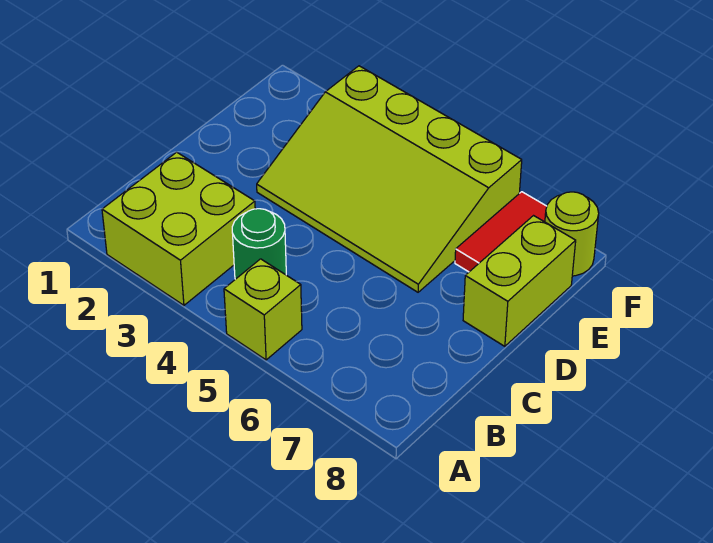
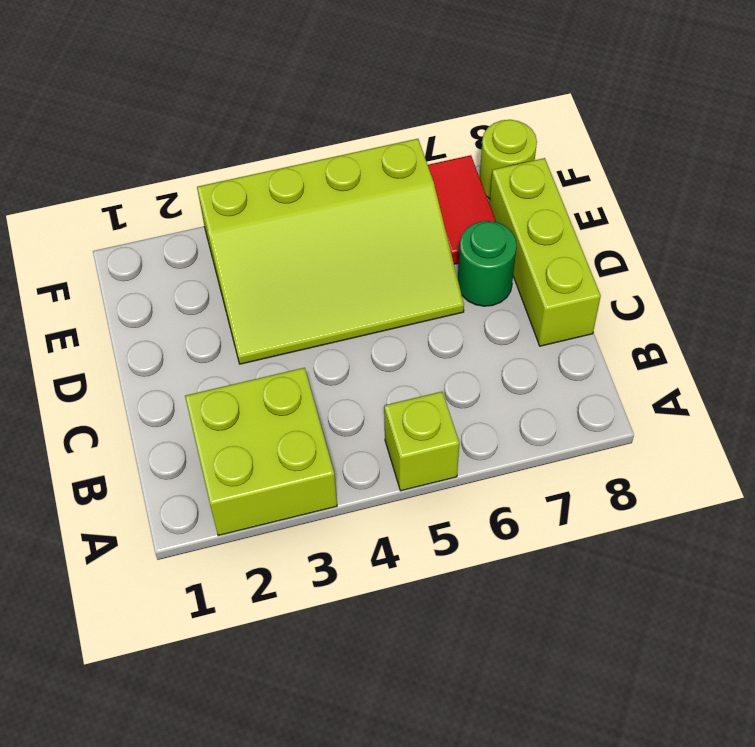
green round brick B4 level 1 -> green round brick D7 level 1
lime brick D8:E8 level 1 -> lime brick C8:E8 level 1

